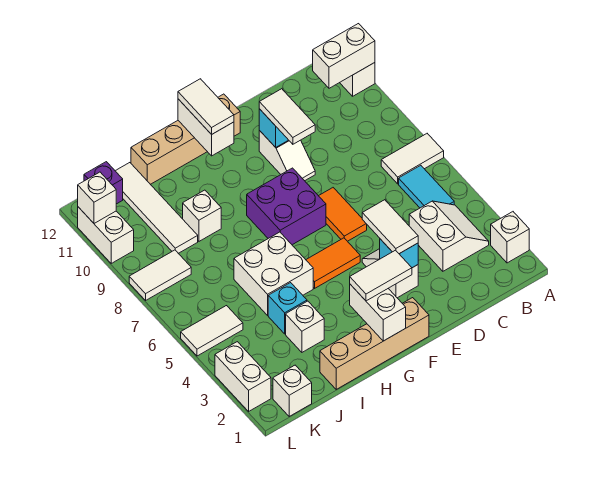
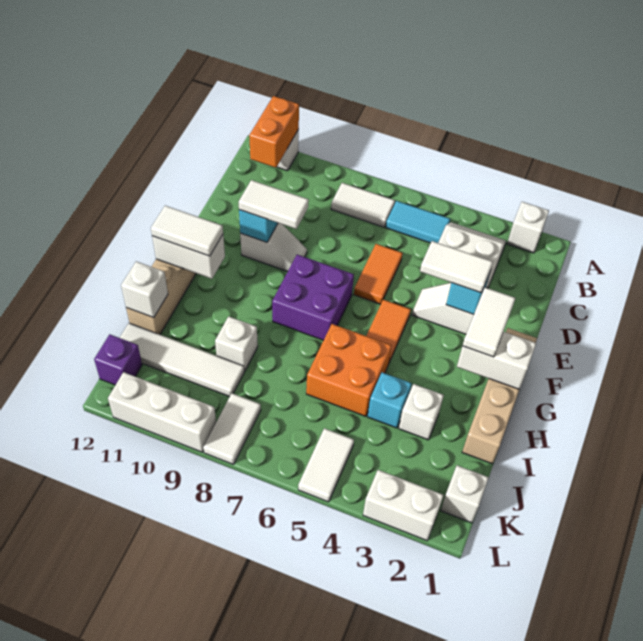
white tile A7:B7 level 1 -> white tile B7:B8 level 1
white brick A11:B11 level 2 -> orange brick A11:B11 level 2
orange tile E6:E7 level 1 -> orange tile D6:E6 level 1
white brick H5:I6 level 1 -> orange brick H5:I6 level 1
white brick L10:L11 level 1 -> white brick L9:L11 level 1
white brick L11 level 2 -> white brick I12 level 2

